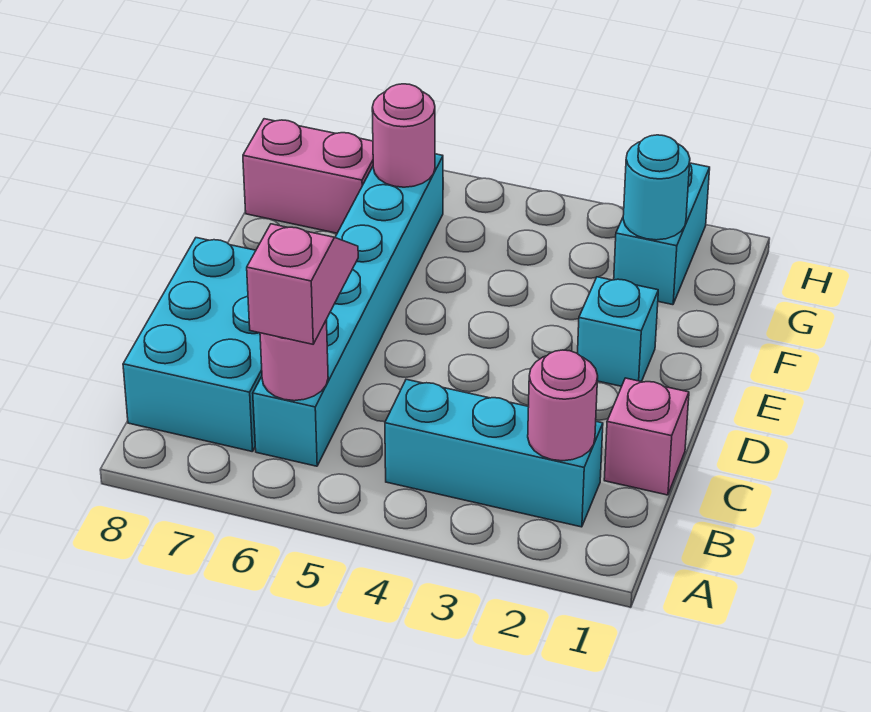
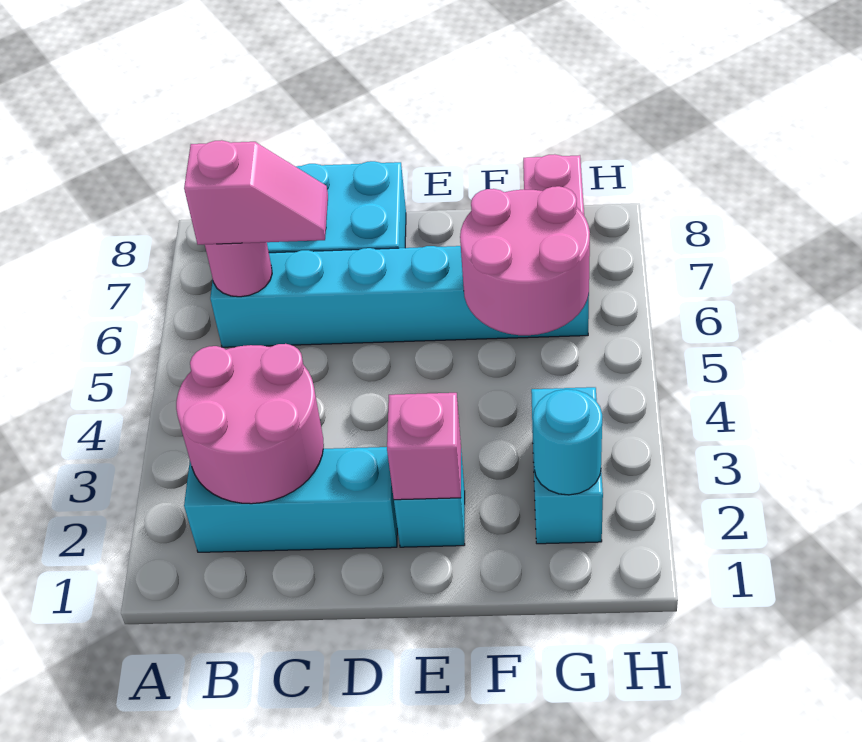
cyan brick B2:B4 level 1 -> cyan brick B2:D2 level 1
pink round brick B2 level 2 -> pink round brick B2:C3 level 2
pink brick C1 level 1 -> pink brick E2 level 2
cyan brick G2:H2 level 1 -> cyan brick G2:G3 level 1
pink round brick G6 level 2 -> pink round brick F5:G6 level 2

